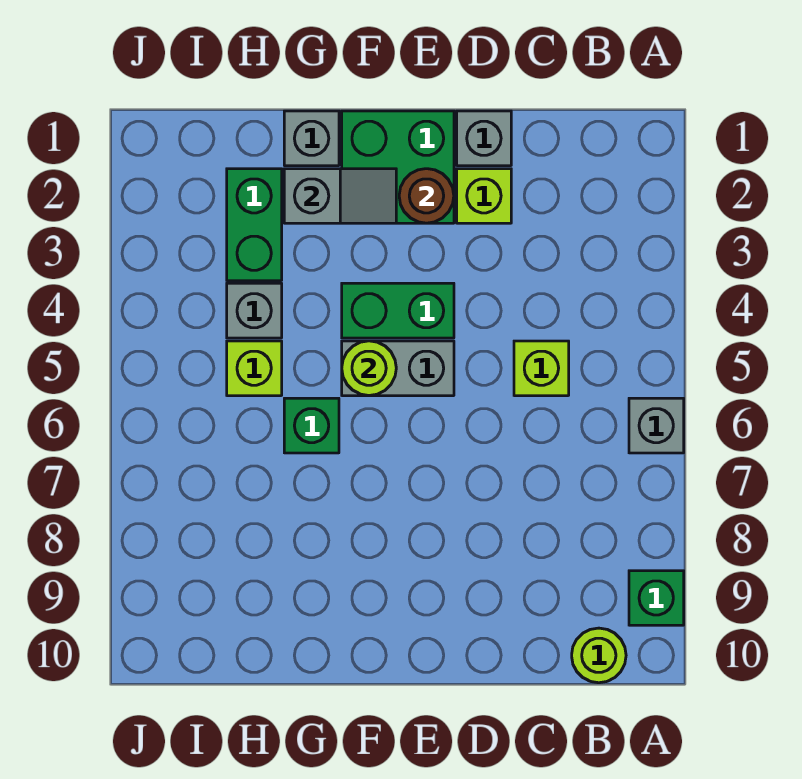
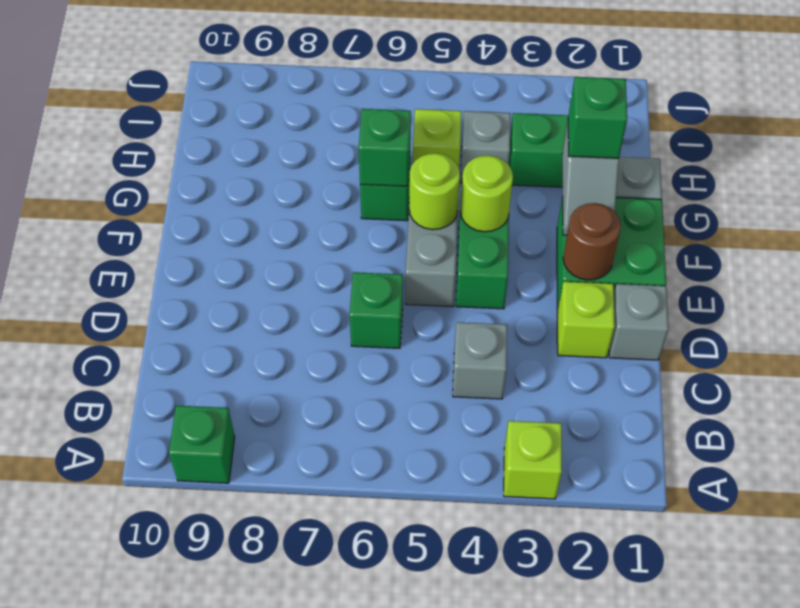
grey brick A6 level 1 -> grey brick C4 level 1
lime round brick B10 level 1 -> lime round brick F4 level 2
lime brick C5 level 1 -> lime brick A3 level 1
none -> green brick D6 level 1
none -> green brick G2 level 3
none -> green brick G6 level 2

